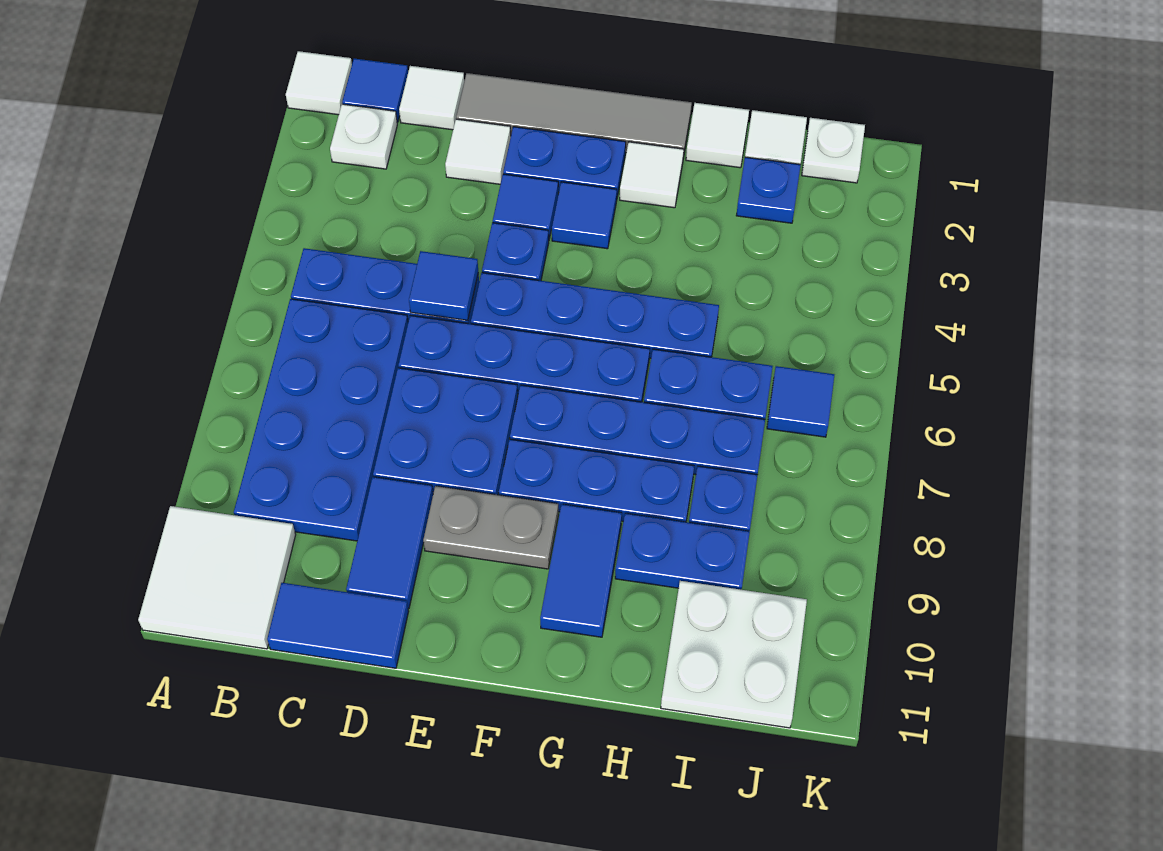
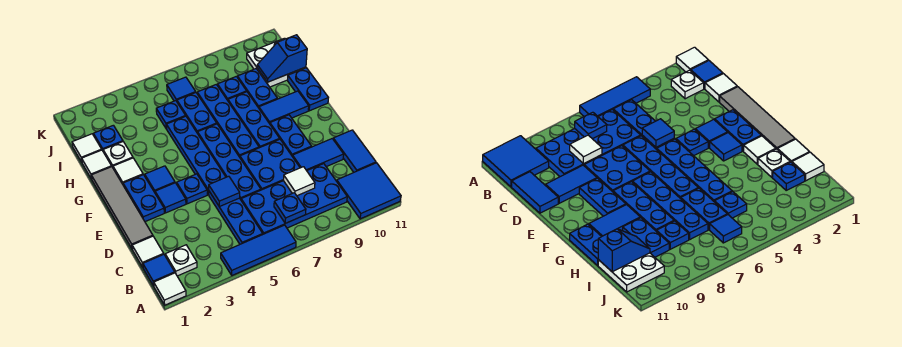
none -> blue tile A4:A6 level 1
white tile A10:B11 level 1 -> blue tile A10:B11 level 1
none -> blue plate B7 level 2
white tile D2 level 1 -> white tile C8 level 2
grey plate E9:F9 level 1 -> blue plate E9:F9 level 1
none -> blue plate G11:H11 level 1
none -> blue plate I5 level 1
none -> blue slope I10:I11 level 2 top 11
white plate J1 level 1 -> white plate H2 level 1

